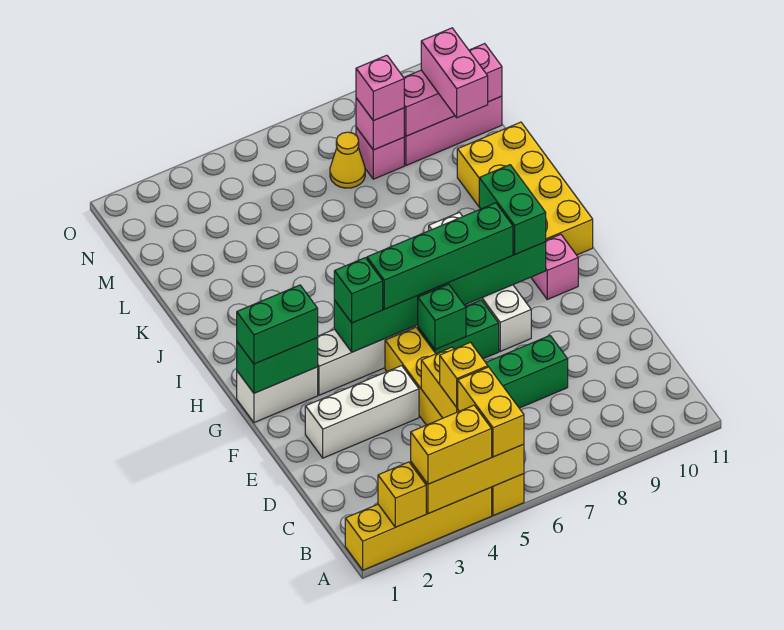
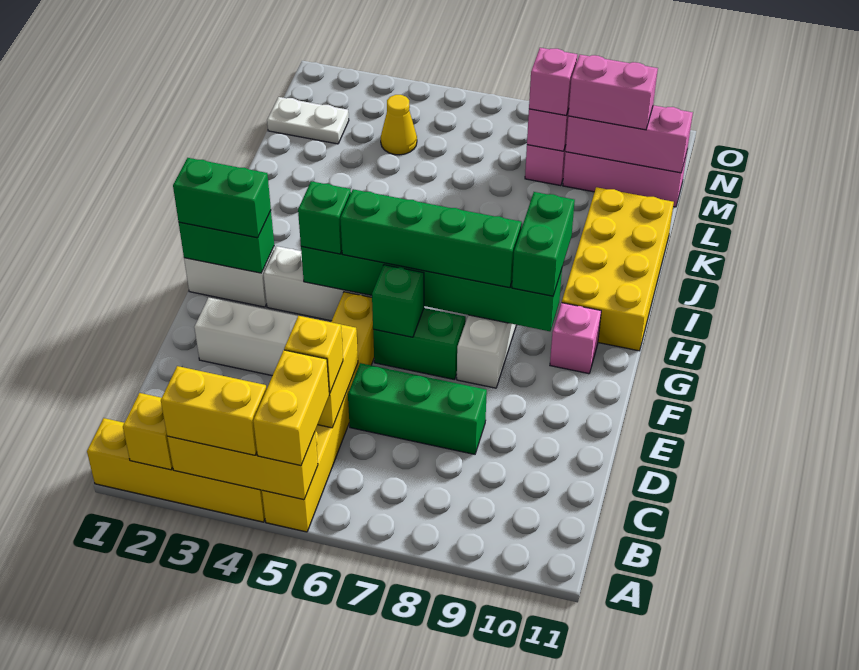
pink brick L10:M10 level 3 -> pink brick M9:M10 level 3
none -> white plate M1:M2 level 1
yellow cone M7 level 1 -> yellow cone M4 level 1

